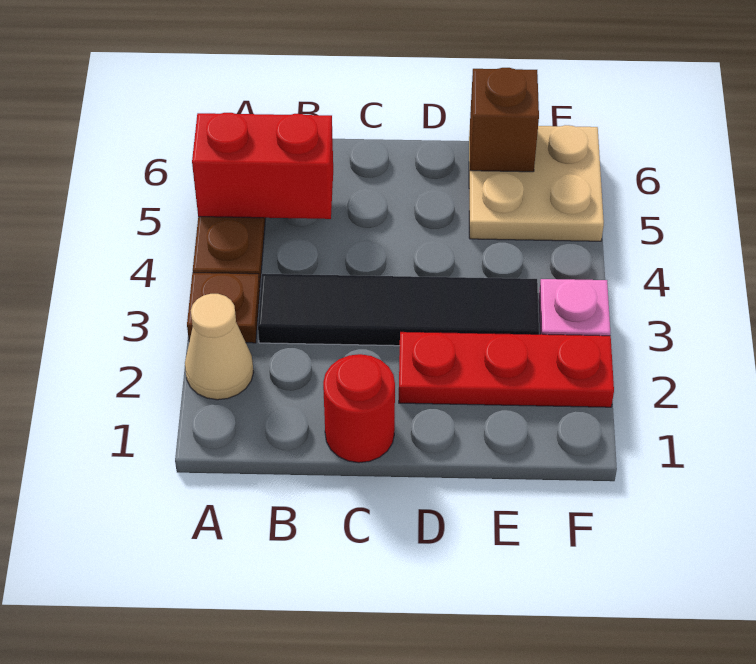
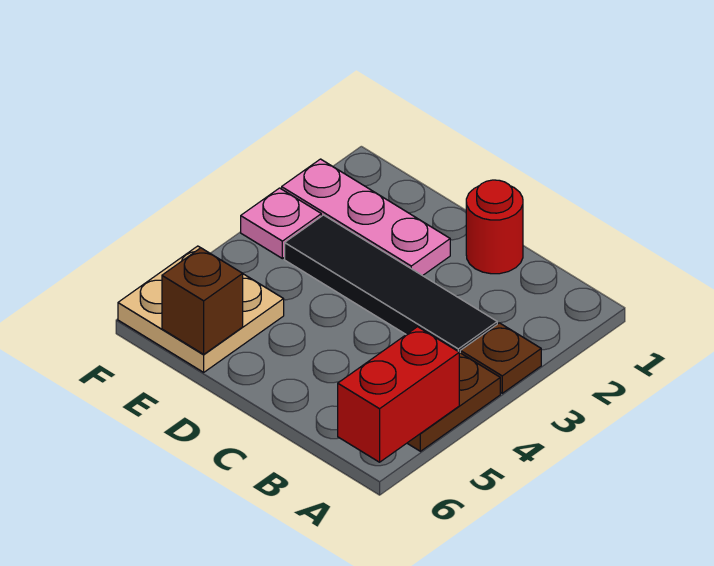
tan cone A2 level 1 -> none
red brick A5:B5 level 2 -> red brick A5:A6 level 2
red plate D2:F2 level 1 -> pink plate D2:F2 level 1

